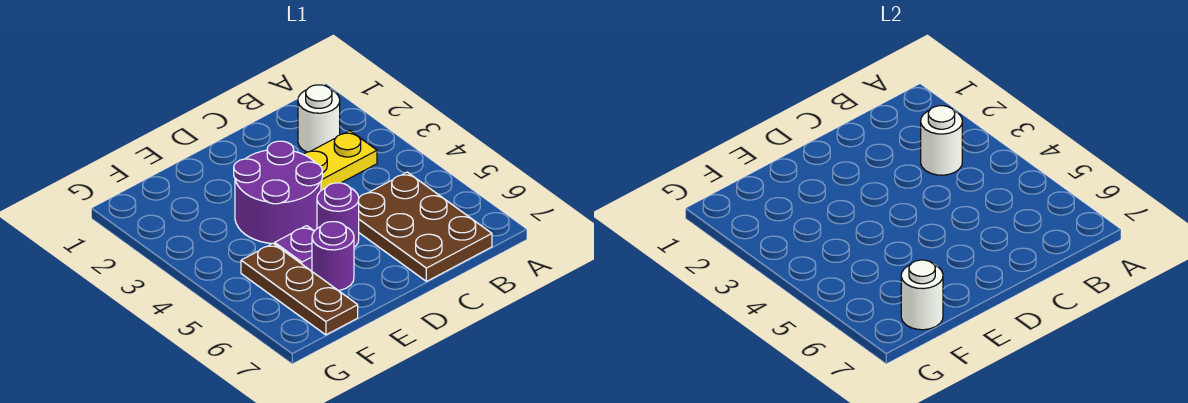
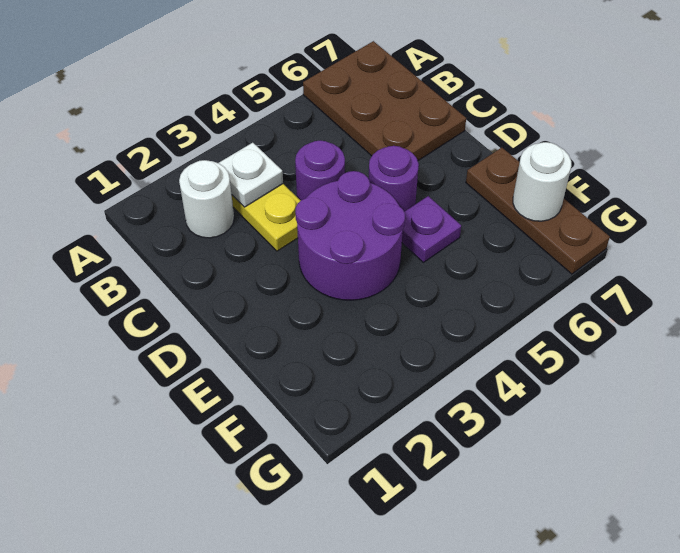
white round brick B3 level 2 -> white plate B3 level 2
brown plate B5:C7 level 1 -> brown plate A6:C7 level 1
purple round brick E6 level 1 -> purple round brick C4 level 1
brown plate F5:F7 level 1 -> brown plate E7:G7 level 1

